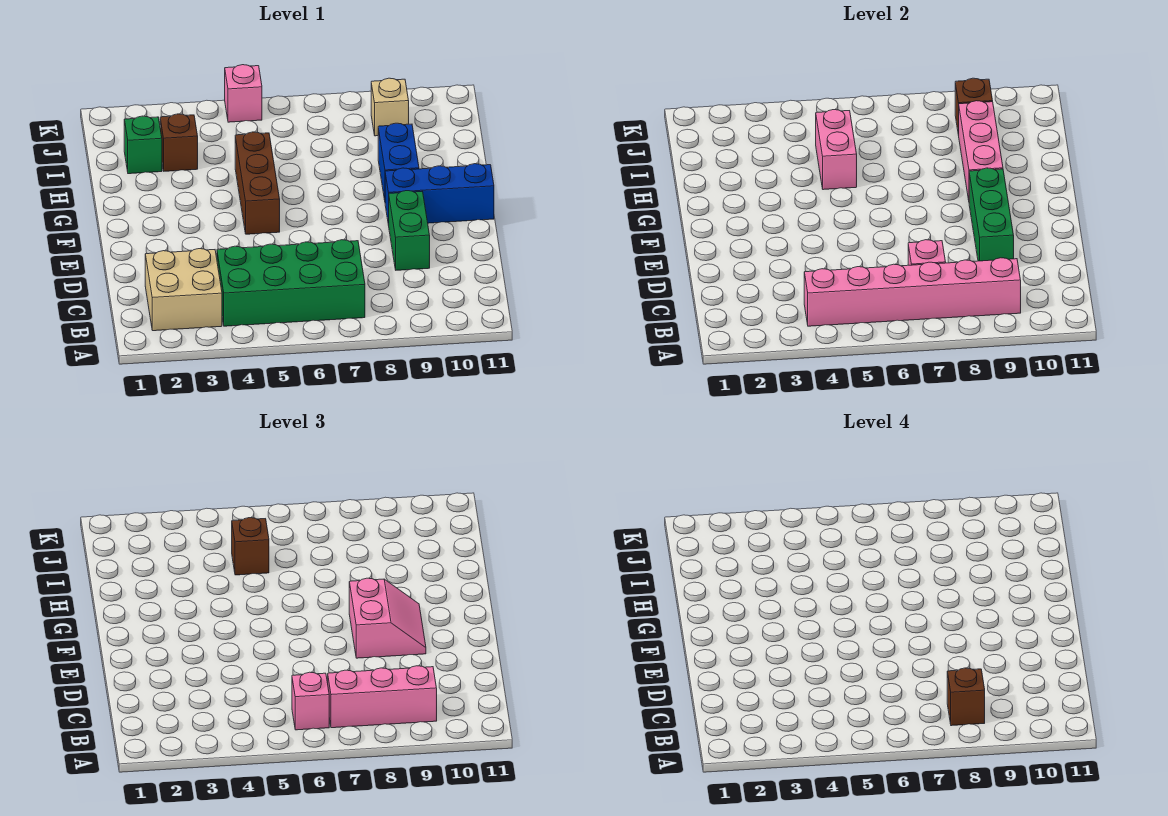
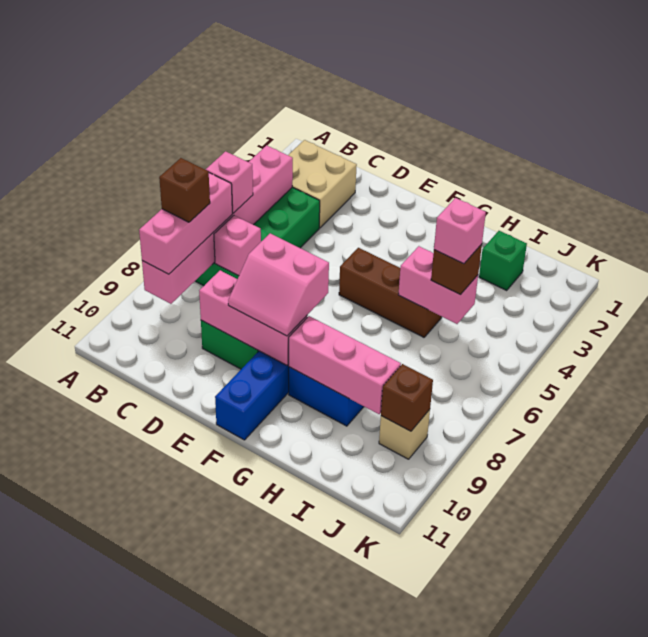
green brick D9:F9 level 2 -> pink brick D9:F9 level 2
brown brick I3 level 1 -> none
pink brick K5 level 1 -> pink brick I5 level 4

